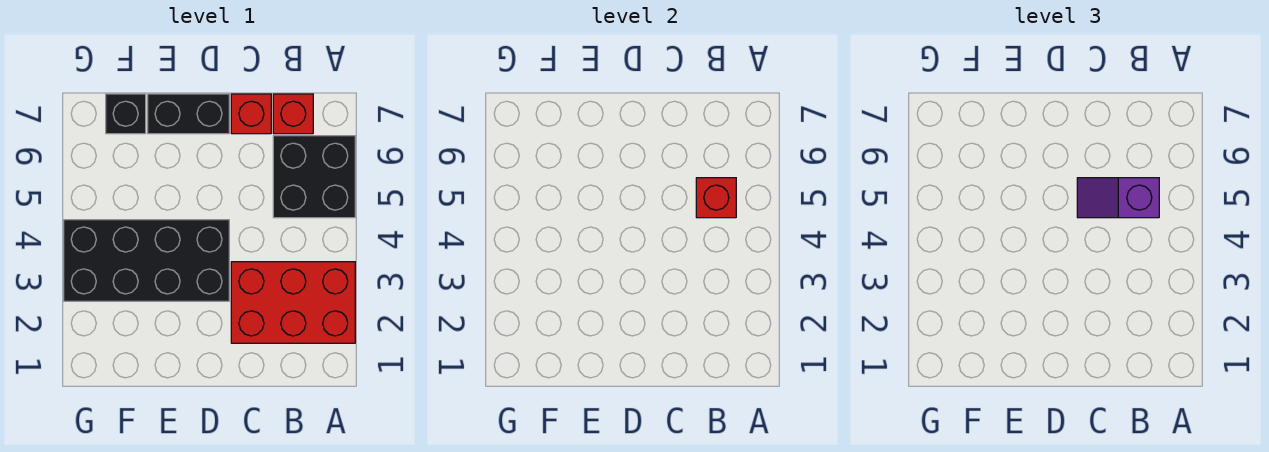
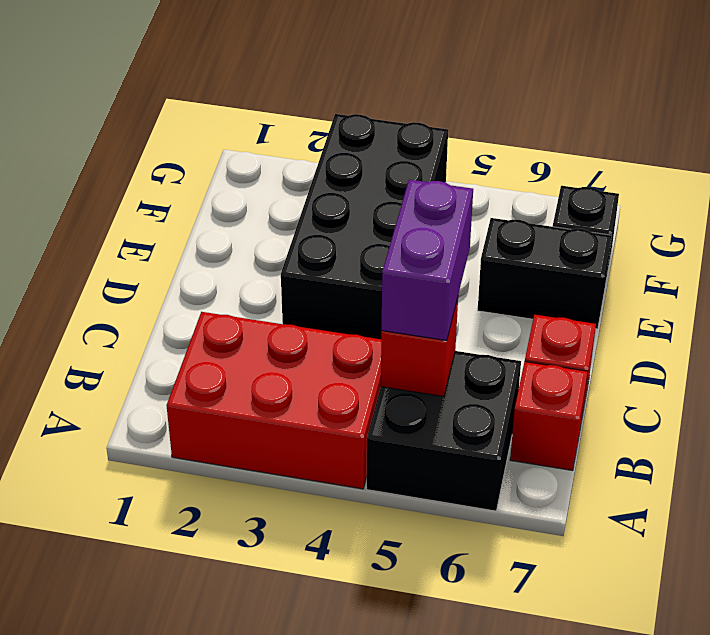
red brick A2:C3 level 1 -> red brick A2:B4 level 1
purple slope B5:C5 level 3 top B -> purple brick B5:C5 level 3
black brick D7:E7 level 1 -> black brick E6:E7 level 1

